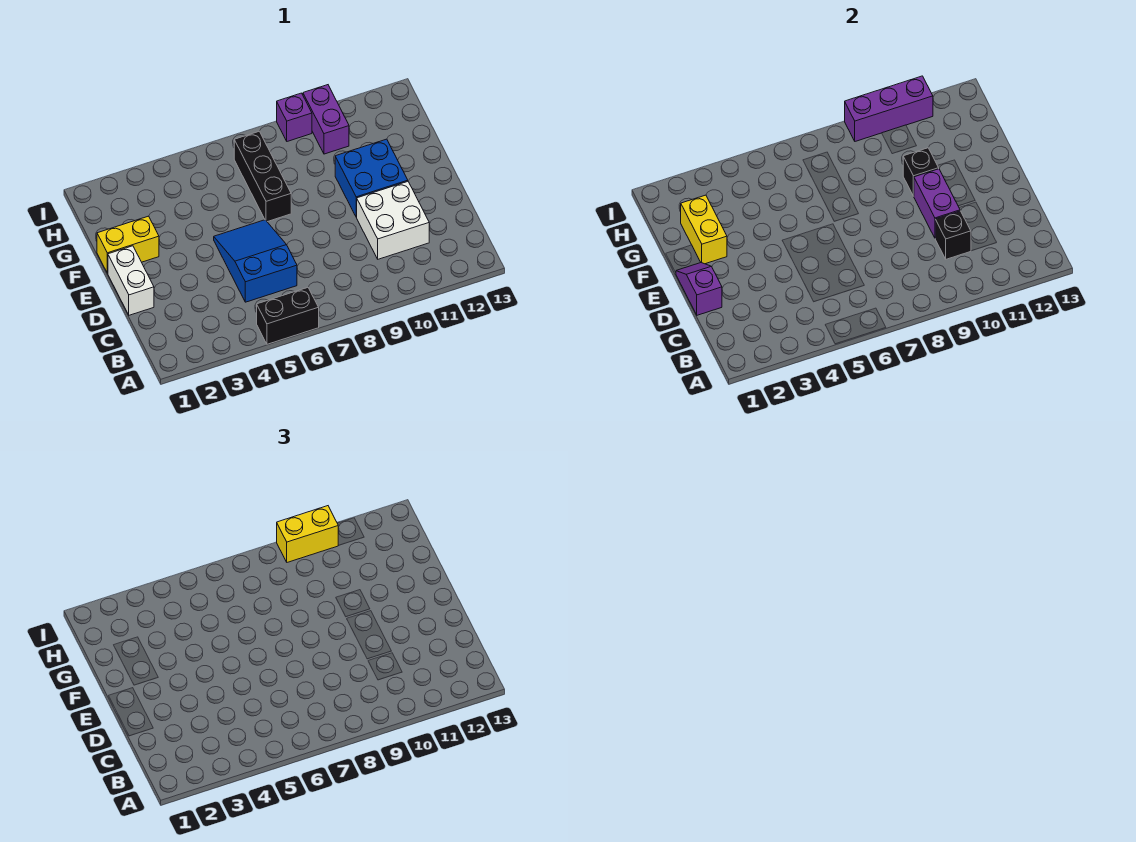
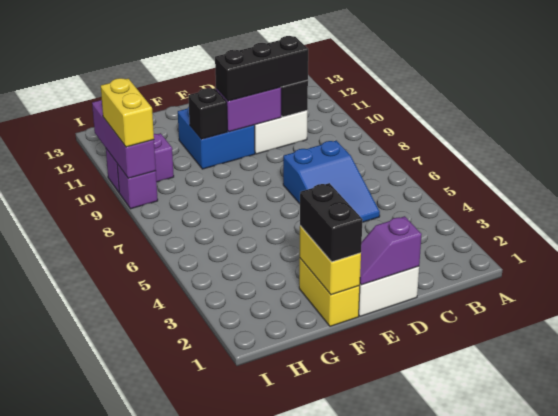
black brick A5:A6 level 1 -> black brick F1:F2 level 3
blue slope C5:E6 level 1 top C -> blue slope C5:D7 level 1 top 7
yellow brick F2:G2 level 2 -> yellow brick F1:F2 level 2
black brick F7:H7 level 1 -> black brick C10:E10 level 3

